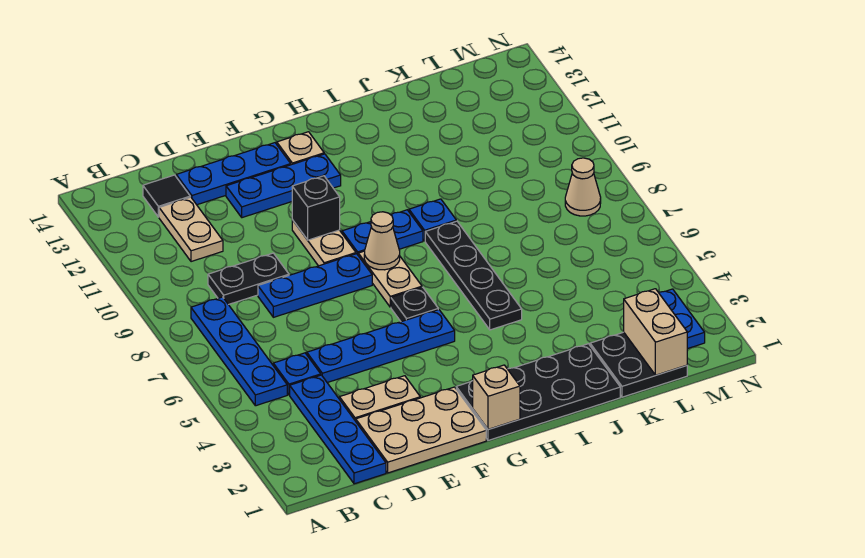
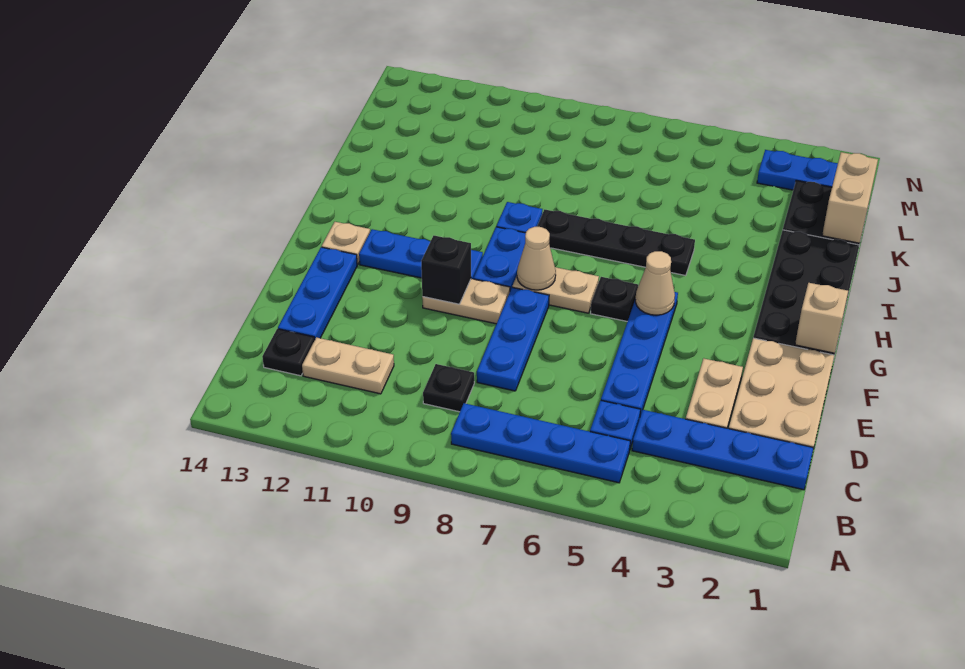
black plate C9:D9 level 1 -> black plate C9 level 1
black tile C13 level 1 -> black plate C13 level 1
blue plate E12:G12 level 1 -> blue plate G10:G12 level 1
tan brick L1:L2 level 2 -> tan brick K1:L1 level 2
tan cone M8 level 1 -> tan cone G5 level 2

